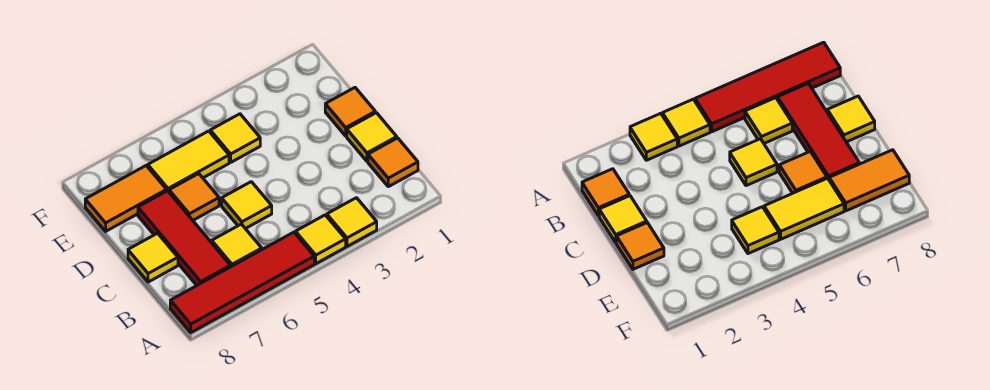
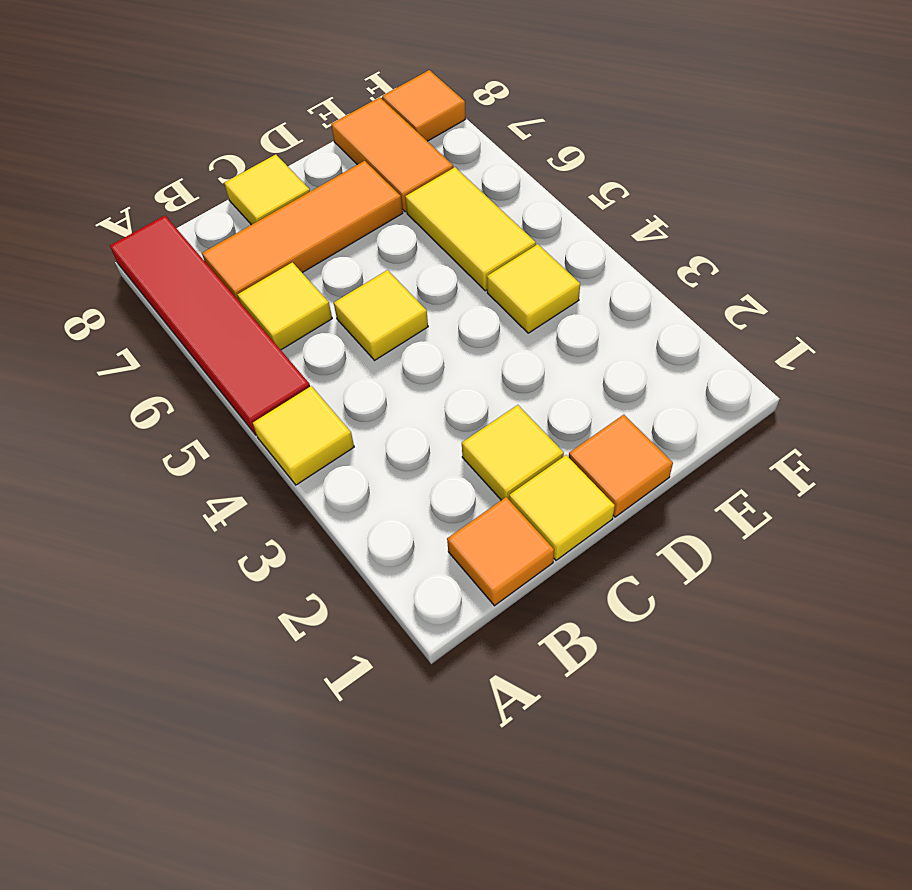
yellow tile A3 level 1 -> yellow tile C2 level 1
red tile B7:D7 level 1 -> orange tile B7:D7 level 1
orange tile D6 level 1 -> orange tile F8 level 1

